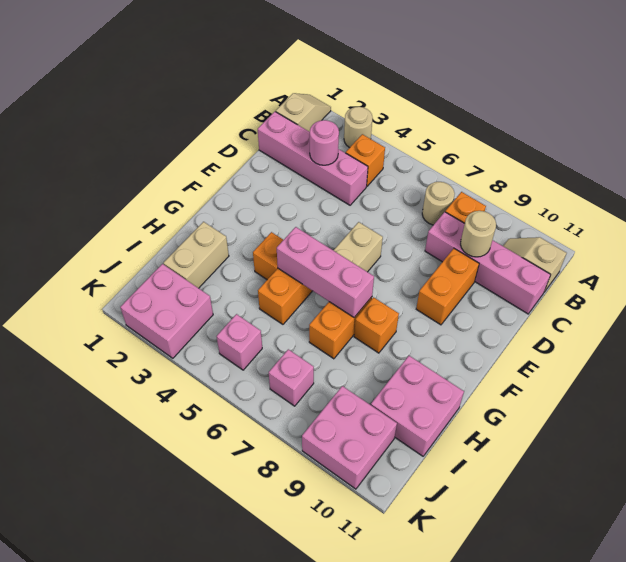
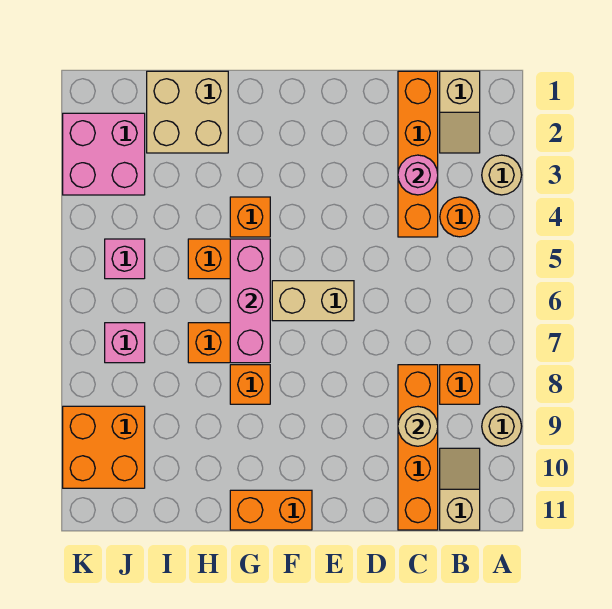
tan slope A1:B1 level 1 top B -> tan slope B1:B2 level 1 top 1
orange brick B4 level 1 -> orange round brick B4 level 1
tan round brick B7 level 1 -> tan round brick A9 level 1
pink brick C1:C4 level 1 -> orange brick C1:C4 level 1
pink brick C8:C11 level 1 -> orange brick C8:C11 level 1
orange brick D9:E9 level 1 -> orange brick F11:G11 level 1
tan brick H2:I2 level 1 -> tan brick H1:I2 level 1
pink brick H10:I11 level 1 -> none
pink brick J9:K10 level 1 -> orange brick J9:K10 level 1

